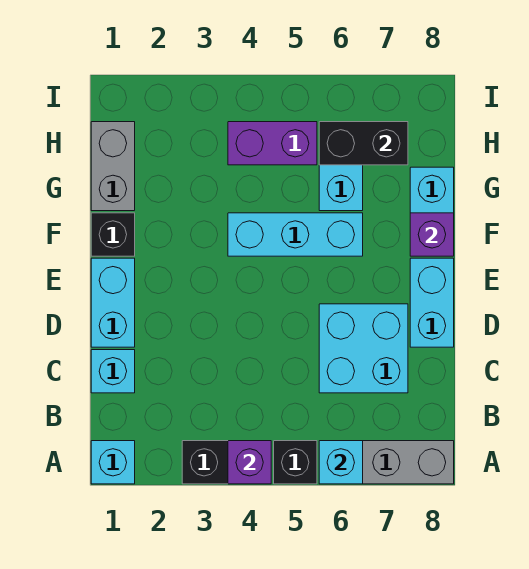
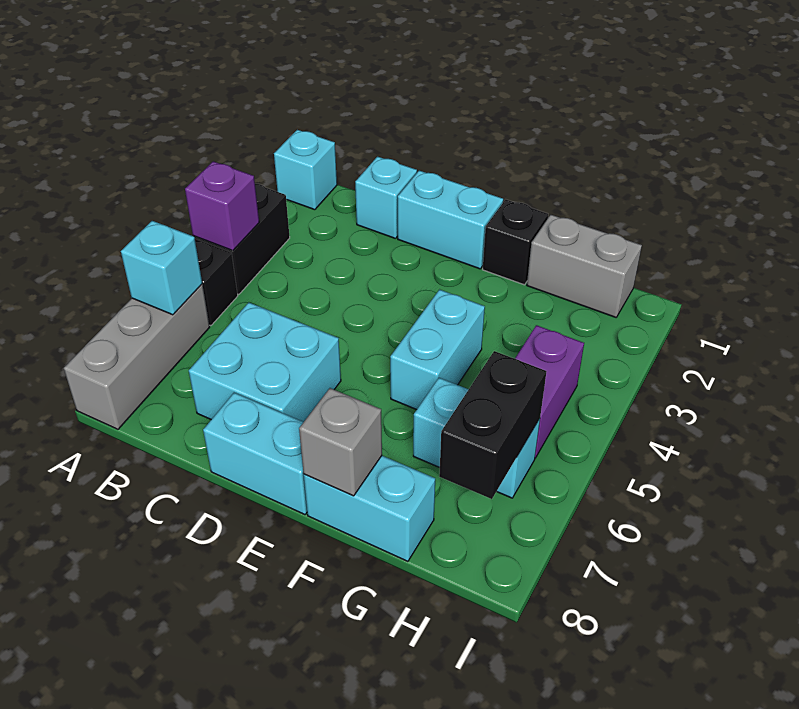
cyan brick F4:F6 level 1 -> cyan brick F4:F5 level 1
purple brick F8 level 2 -> grey brick F8 level 2

